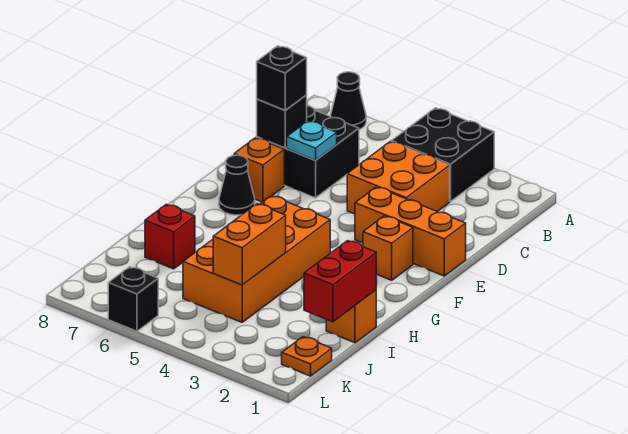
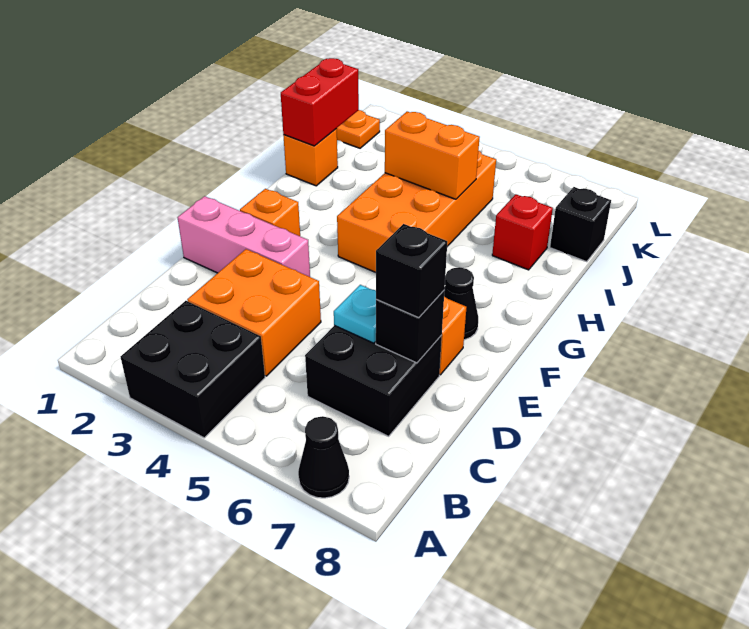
orange brick E1:E3 level 1 -> pink brick E1:E3 level 1
orange brick I4:J4 level 2 -> orange brick I4:I5 level 2
black brick L6 level 1 -> black brick J8 level 1

